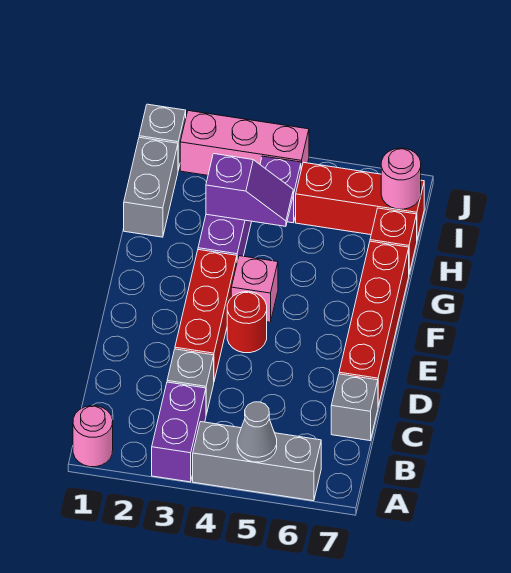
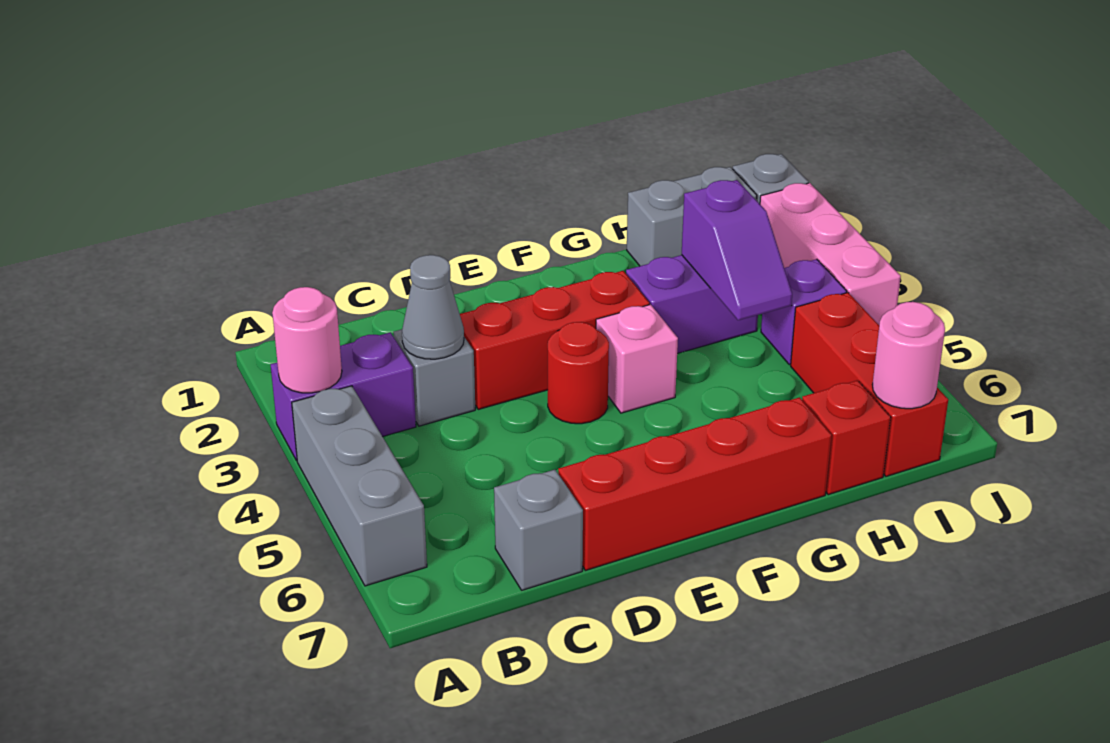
pink round brick A1 level 1 -> pink round brick A3 level 2
grey cone A5 level 2 -> grey cone C3 level 2

